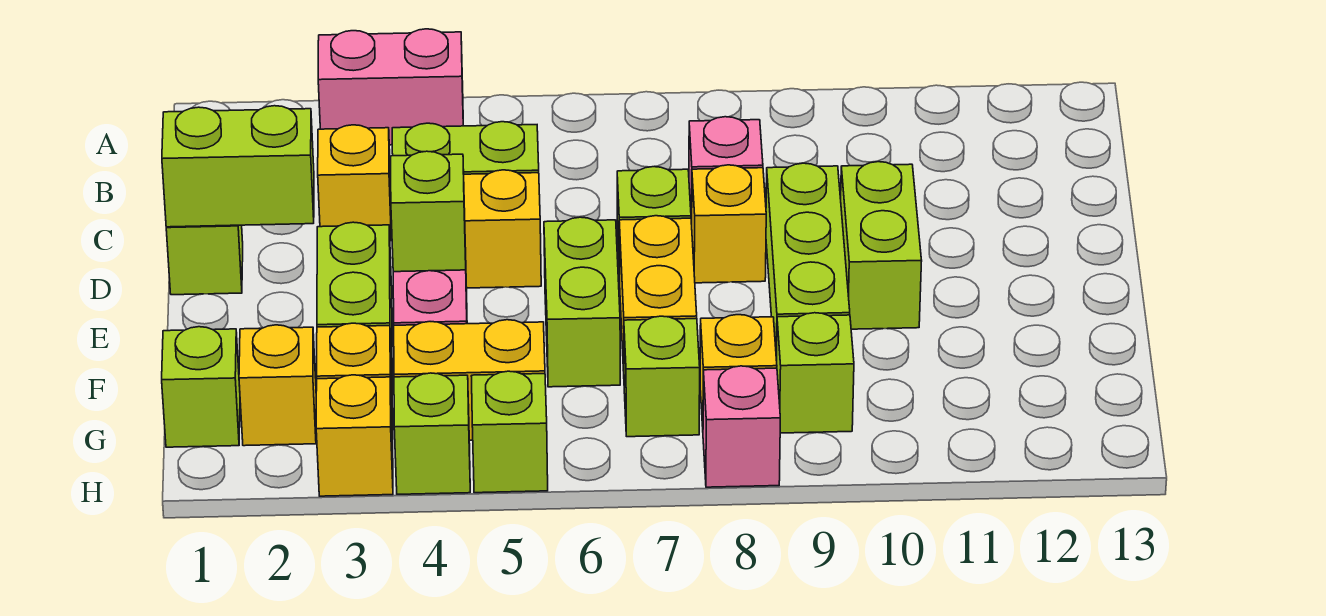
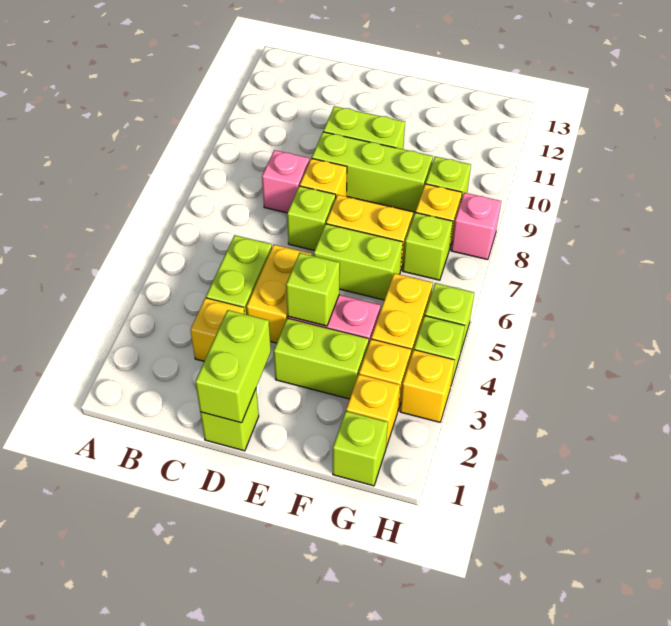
pink brick A3:A4 level 1 -> none

